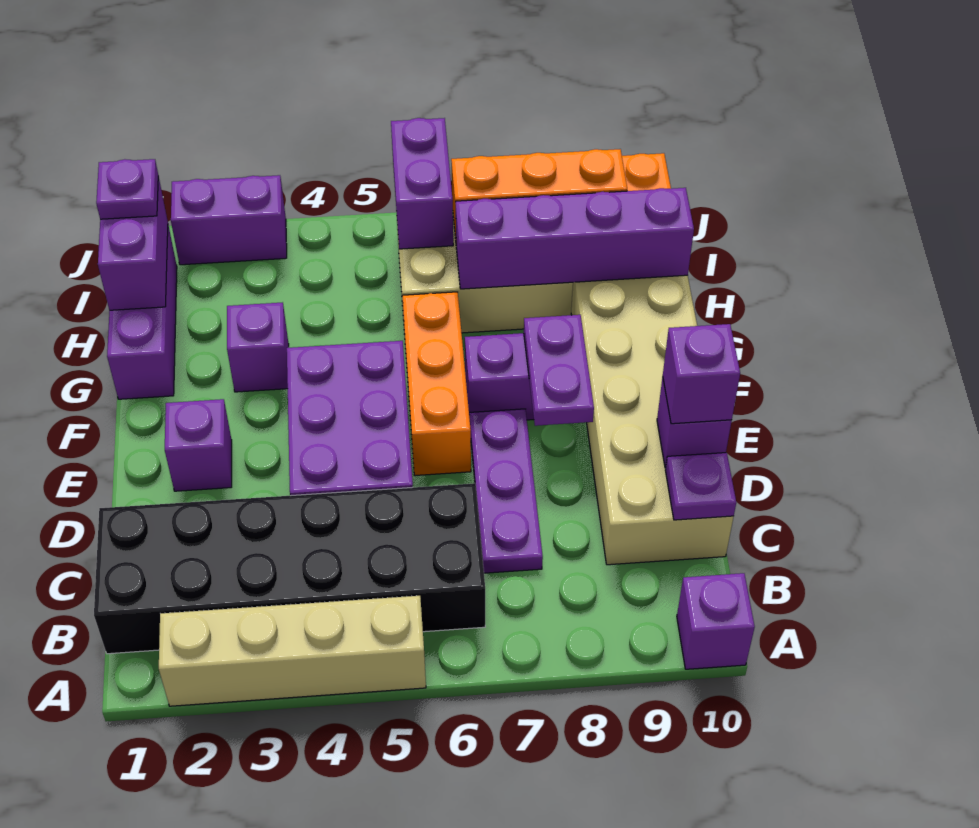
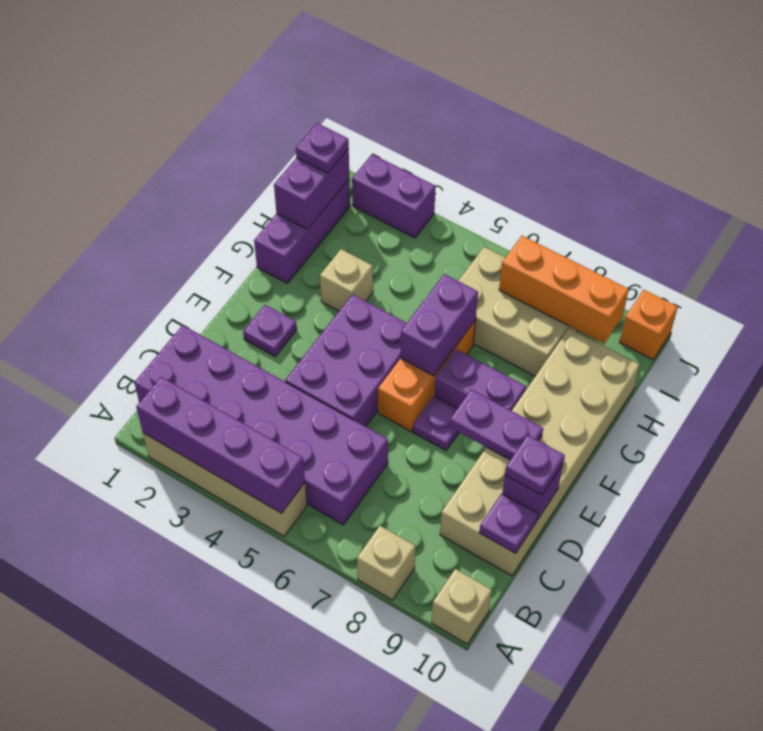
none -> tan brick A8 level 1
purple brick A10 level 1 -> tan brick A10 level 1
black brick B1:C6 level 1 -> purple brick B1:C6 level 1
purple plate C7:E7 level 1 -> purple plate E7 level 1
purple brick D10 level 3 -> purple plate D10 level 3
purple brick E2 level 1 -> purple plate E2 level 1
purple plate E8:F8 level 2 -> purple plate E8:E9 level 2
purple brick G3 level 1 -> tan brick G3 level 1
purple brick H7:H10 level 2 -> purple brick A2:A5 level 2
purple brick I6:J6 level 2 -> purple brick F6:G6 level 2

